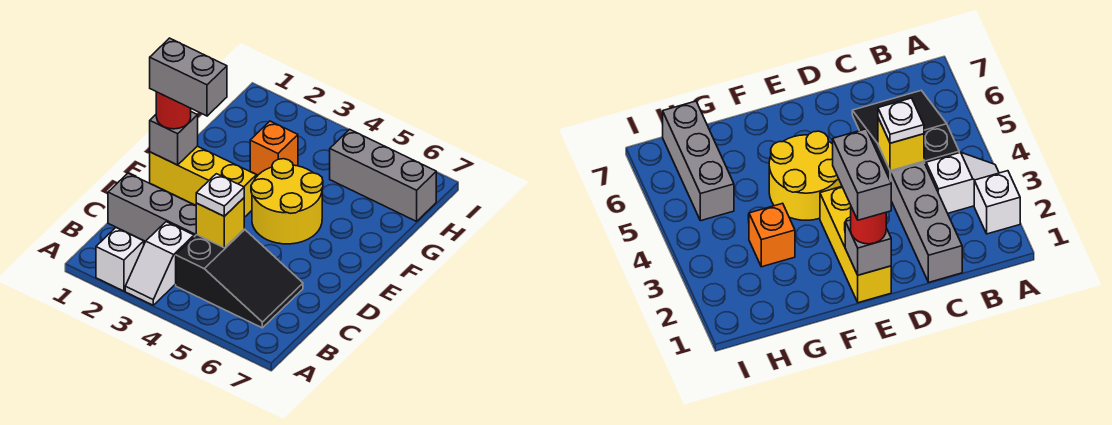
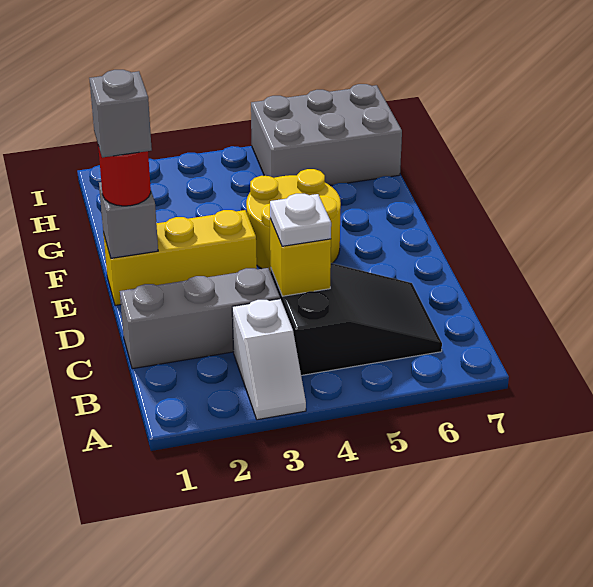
white brick A2 level 1 -> none
grey brick E1:E2 level 4 -> grey brick E1 level 4
orange brick G3 level 1 -> none
grey brick H5:H7 level 1 -> grey brick H5:I7 level 1

